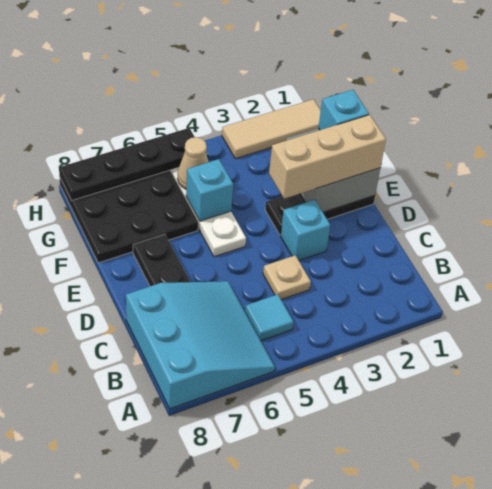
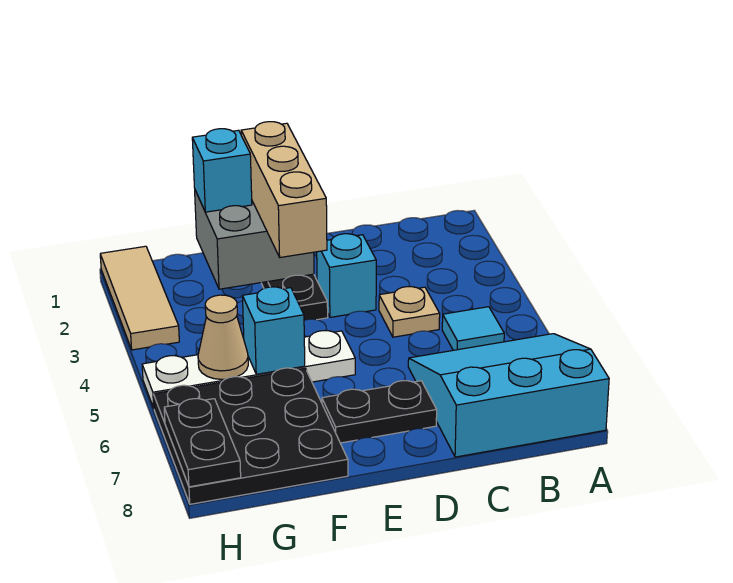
black plate H5:H8 level 2 -> black plate H7:H8 level 2

